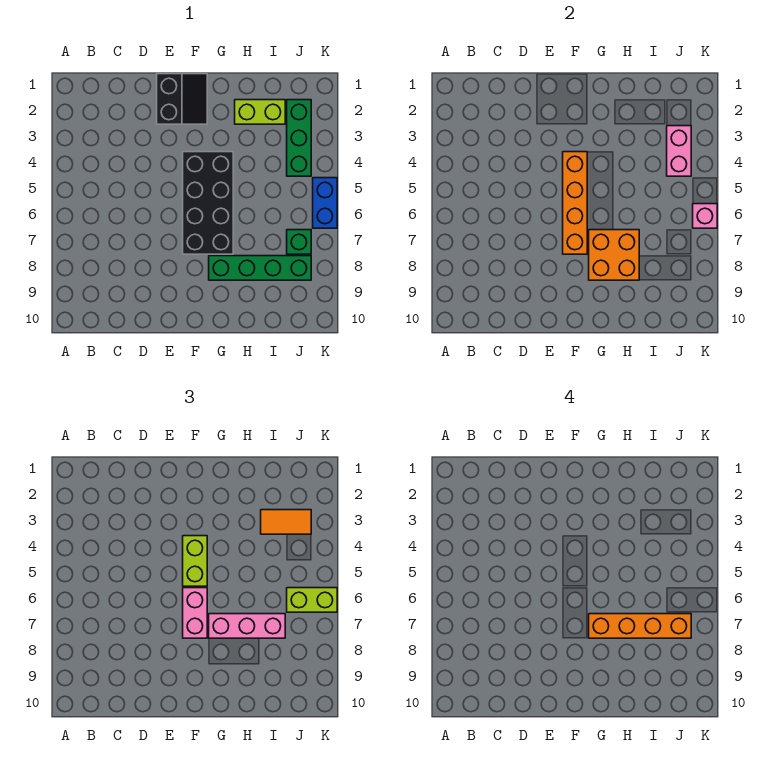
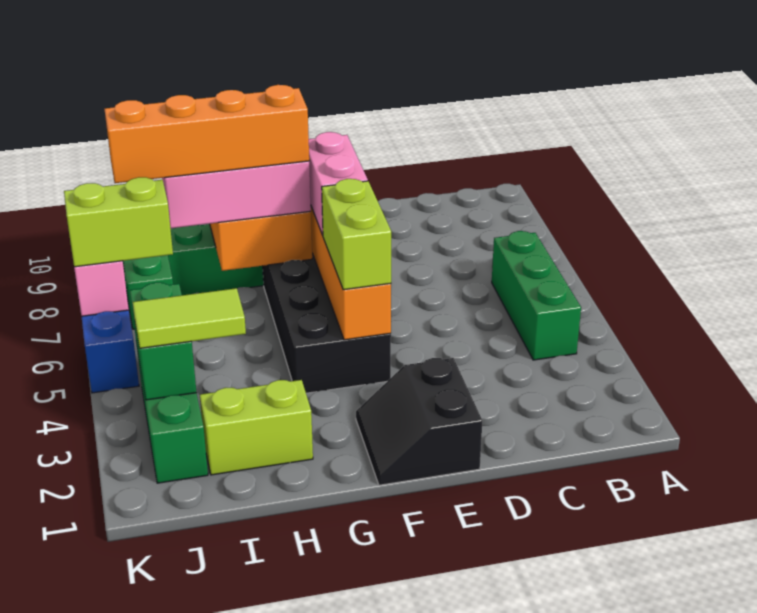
none -> green brick B4:B6 level 1
orange tile I3:J3 level 3 -> lime tile I3:J3 level 3
pink brick J3:J4 level 2 -> green brick J3:J4 level 2

